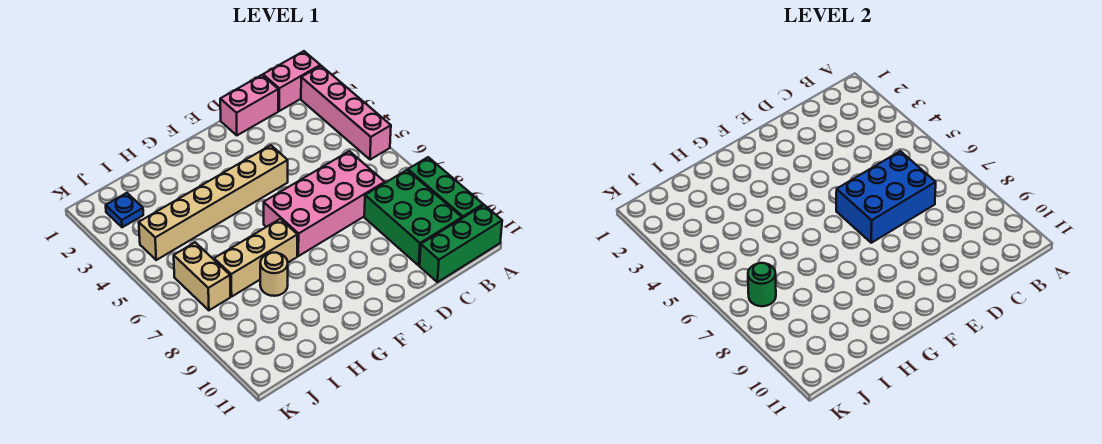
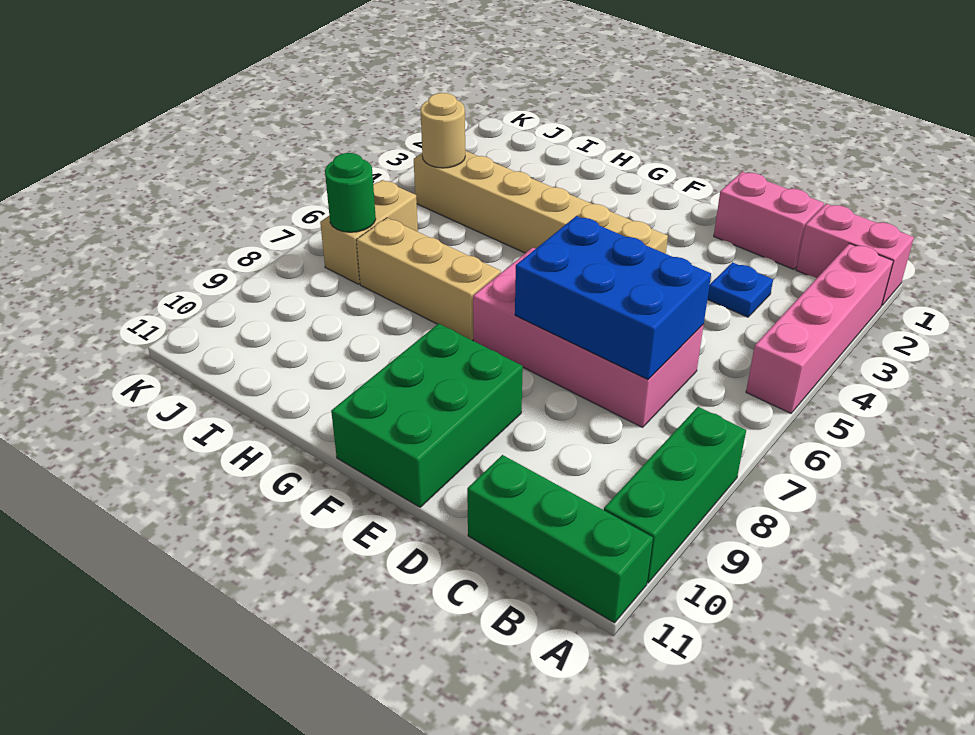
green brick B8:C10 level 1 -> green brick E9:F11 level 1
tan round brick H8 level 1 -> tan round brick J4 level 2
blue plate J2 level 1 -> blue plate C3 level 1

